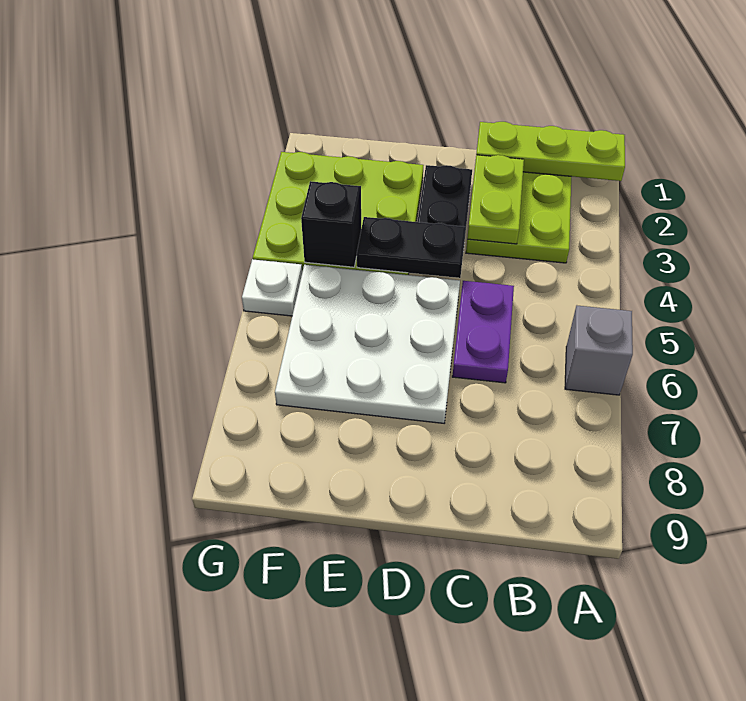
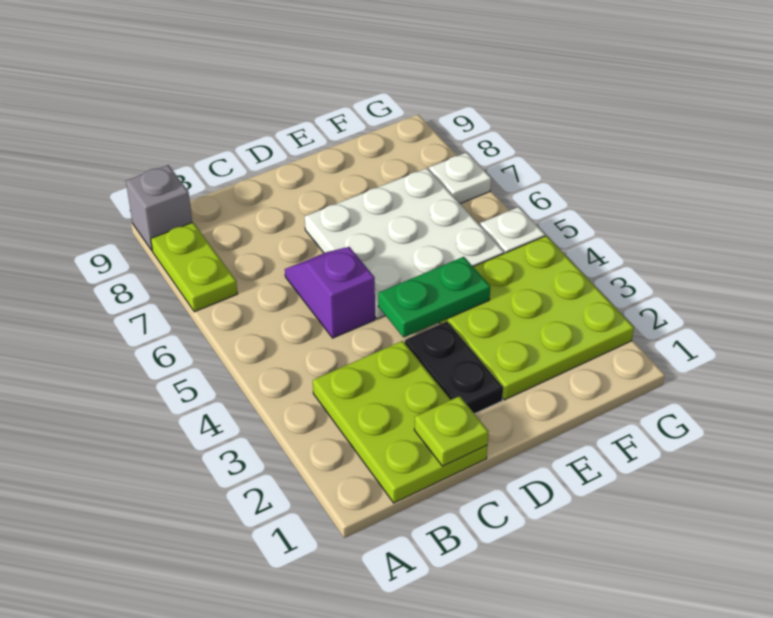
lime plate A1:C1 level 2 -> lime plate C1 level 2
grey brick A6 level 1 -> grey brick A9 level 1
lime plate C2:C3 level 2 -> lime plate A7:A8 level 1
purple plate C5:C6 level 1 -> purple slope C5:C6 level 1 top 5
black plate D4:E4 level 2 -> green plate D4:E4 level 2
black brick F4 level 2 -> none
none -> white plate G7 level 1

